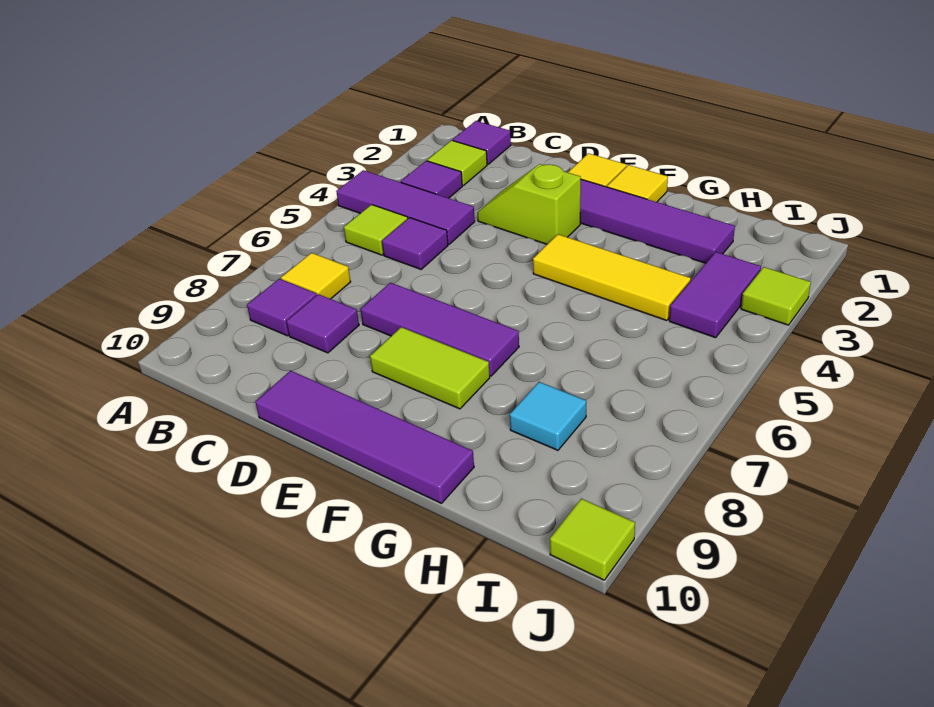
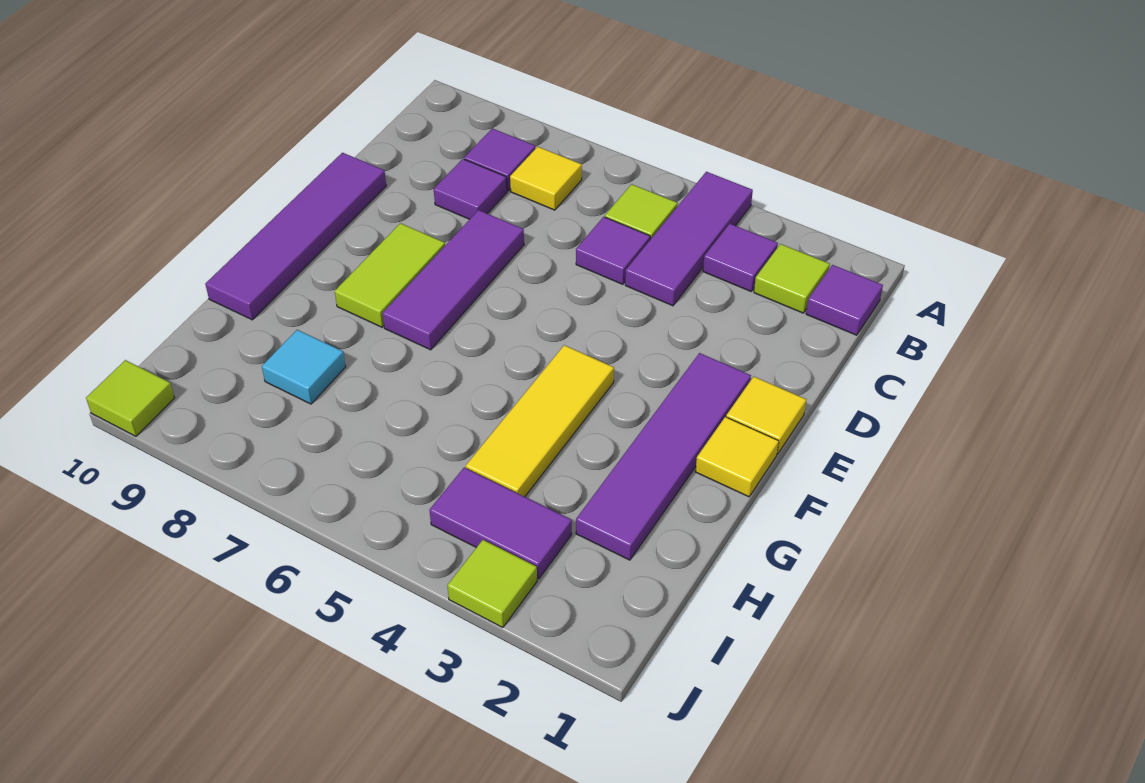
lime slope D3:E3 level 1 top E -> none

